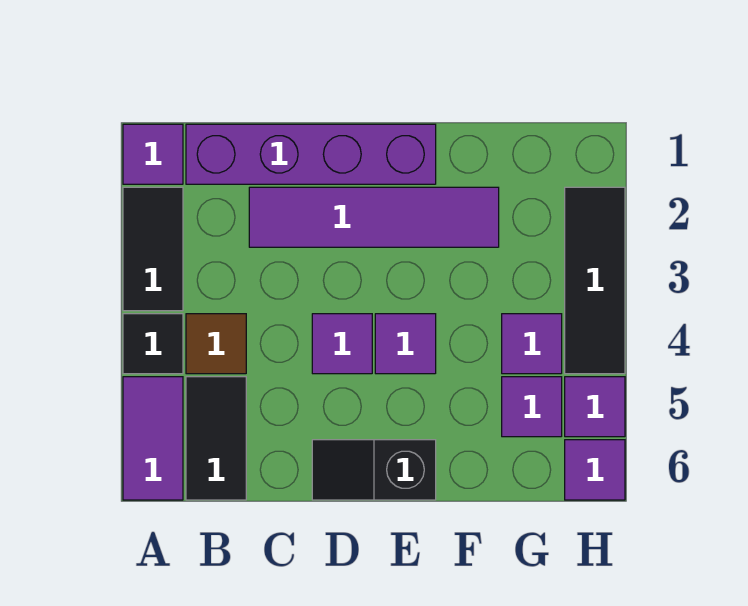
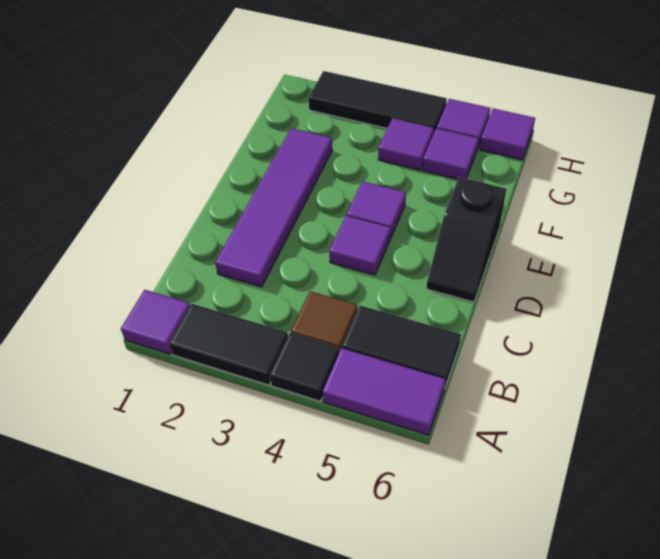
purple brick B1:E1 level 1 -> none

